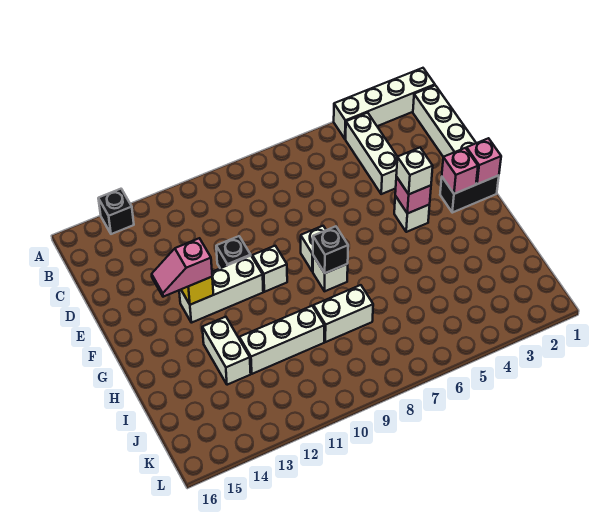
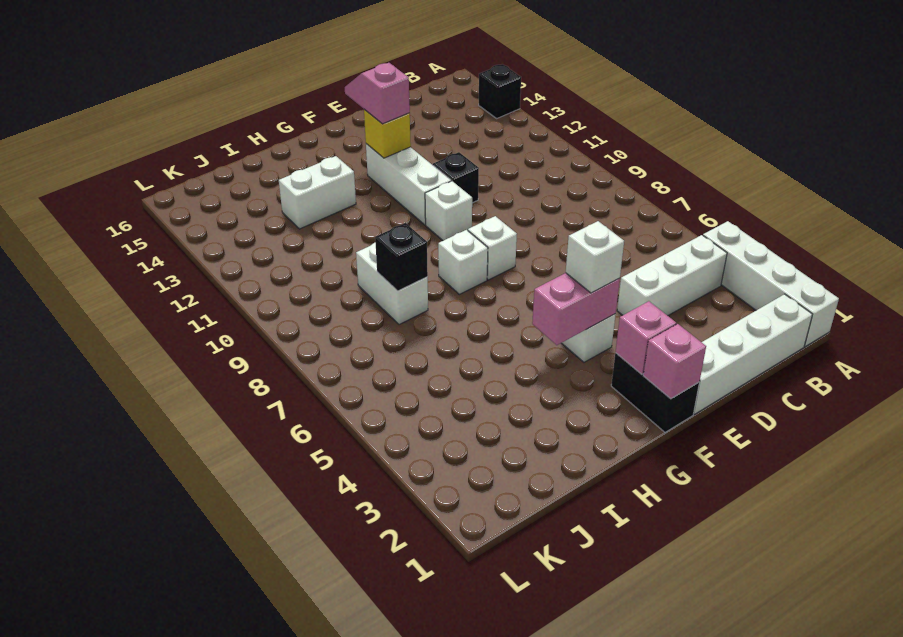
pink brick F4 level 2 -> pink brick F4:G4 level 2
black brick G8 level 2 -> black brick I8 level 2
white brick I10:I12 level 1 -> none

